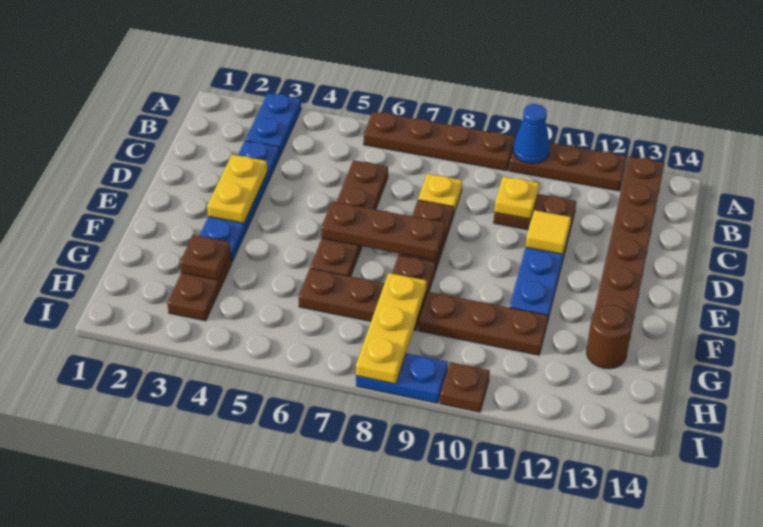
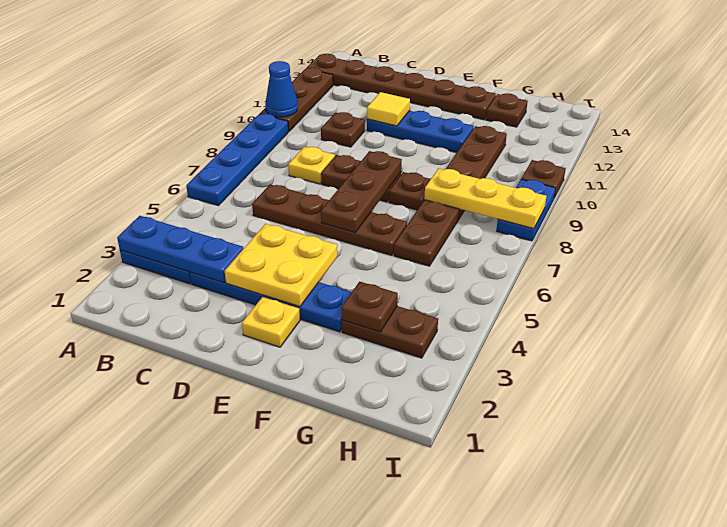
none -> blue plate A3:C3 level 2
brown plate A6:A9 level 1 -> blue plate A6:A9 level 1
brown plate C10:C11 level 1 -> brown plate C10 level 1
yellow plate C10 level 2 -> yellow plate E2 level 1
yellow plate D3:E3 level 2 -> yellow plate D3:E4 level 2
brown round brick G13 level 1 -> brown plate G13 level 1

